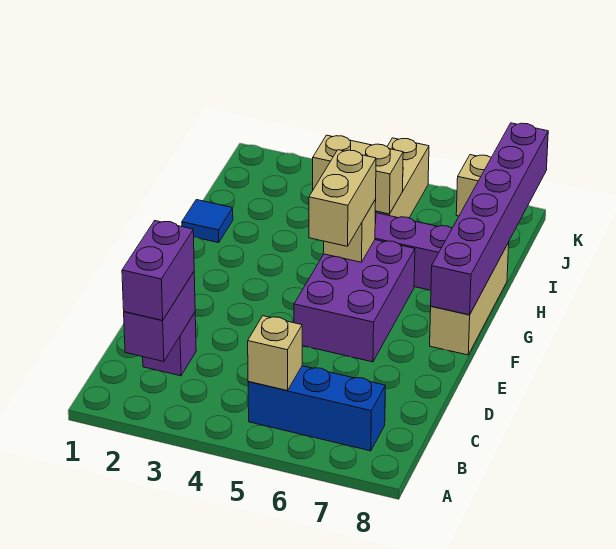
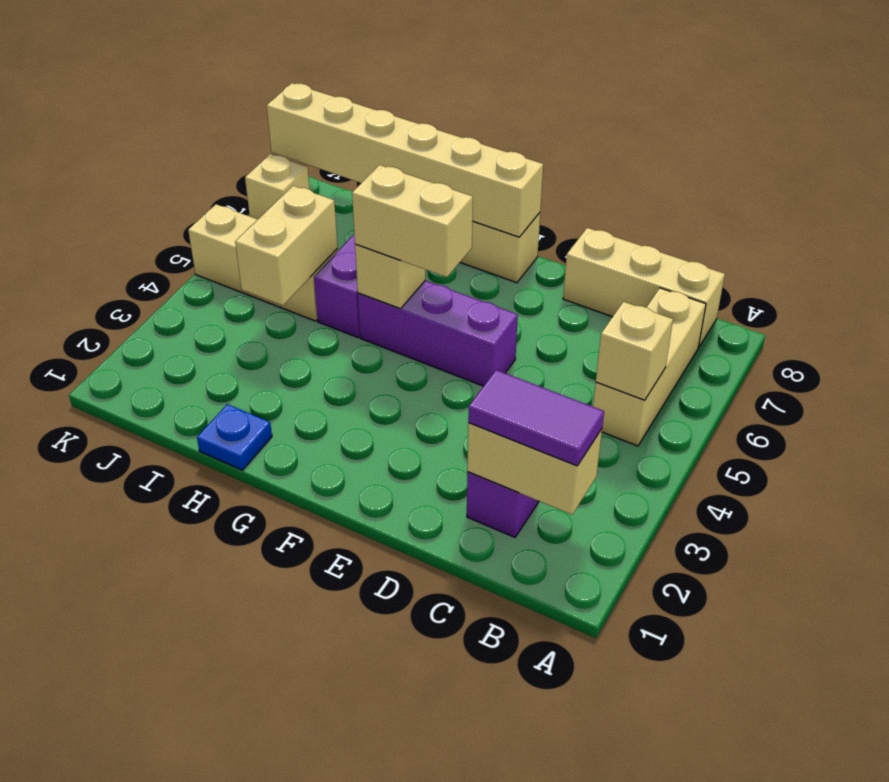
purple brick B2:C2 level 2 -> tan brick B2:C2 level 2
purple brick B2:C2 level 3 -> purple tile B2:C2 level 3
blue brick B5:B7 level 1 -> tan brick B5:B7 level 1
none -> tan brick B8:D8 level 1
purple brick E5:G6 level 1 -> purple brick E5:G5 level 1
purple brick F8:K8 level 2 -> tan brick F8:K8 level 2
blue tile H1 level 1 -> blue plate H1 level 1

